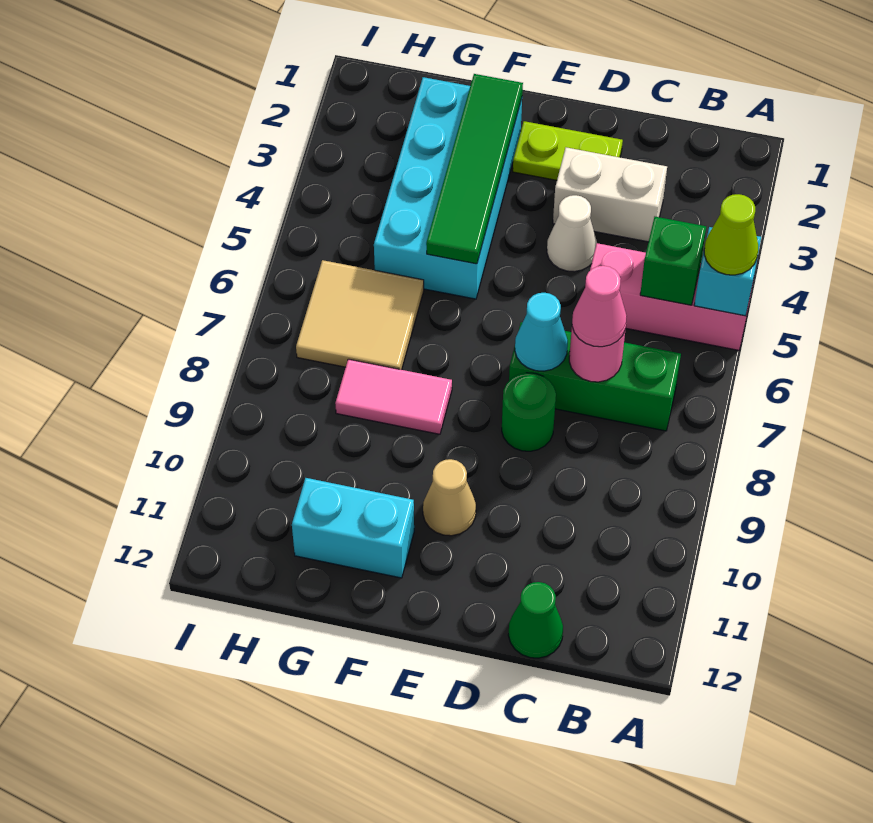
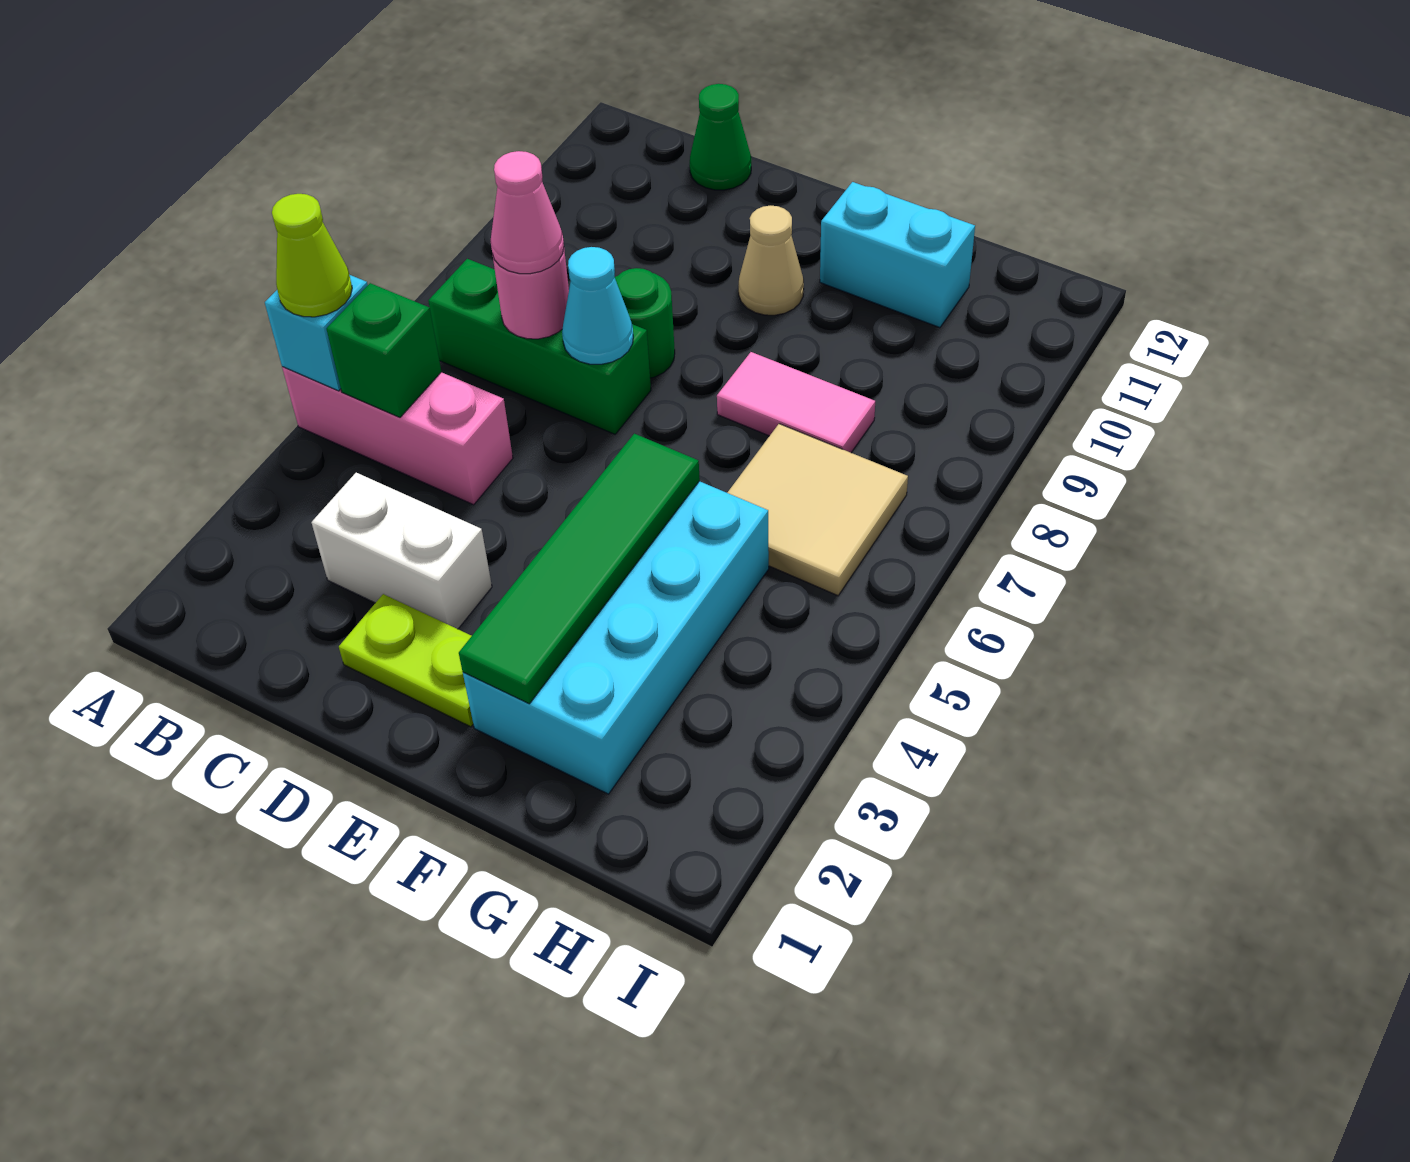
white cone D4 level 1 -> none

